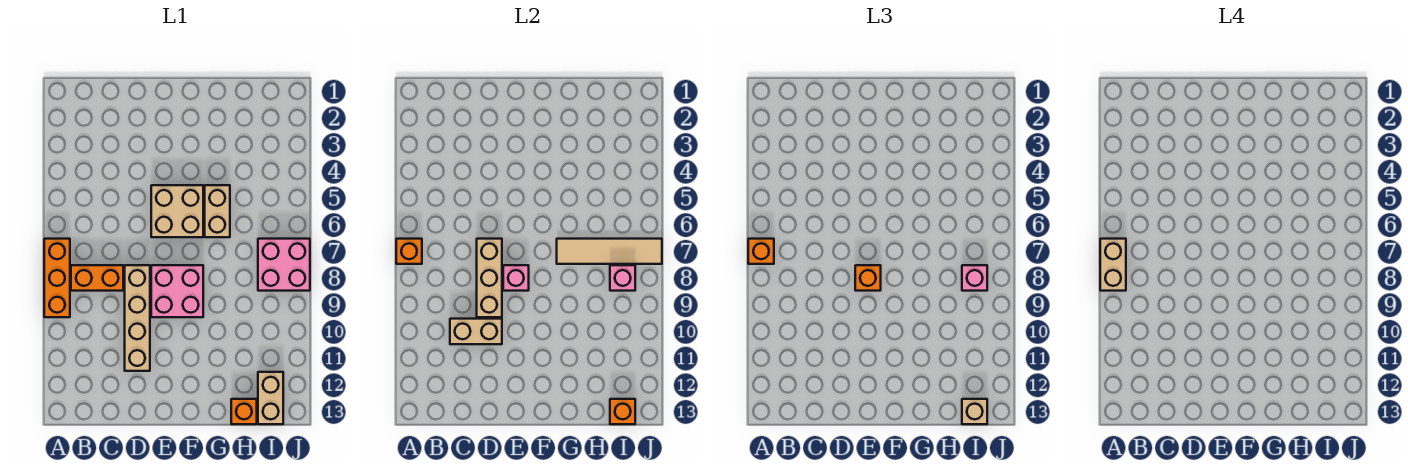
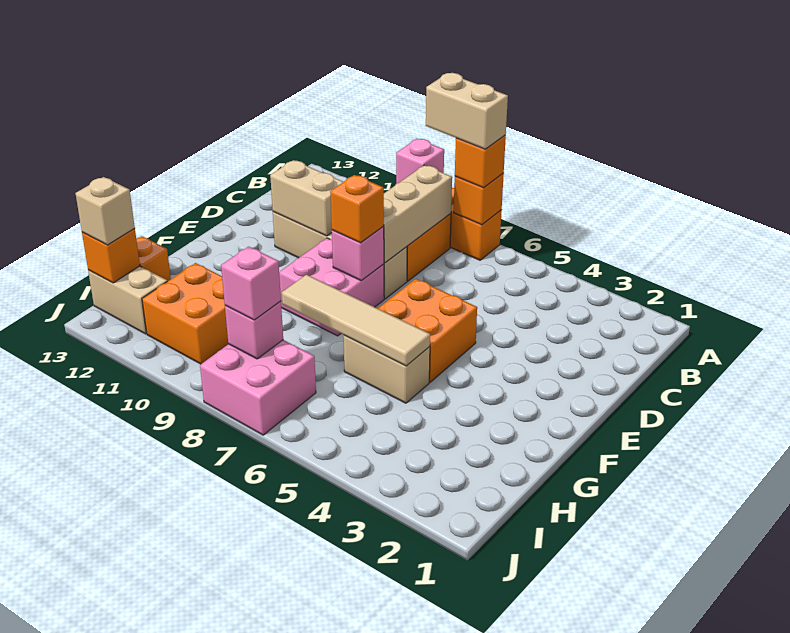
none -> pink brick A9 level 2
tan brick C10:D10 level 2 -> tan brick D10:D11 level 2
tan brick D7:D9 level 2 -> tan brick B8:D8 level 2
tan brick E5:F6 level 1 -> orange brick E5:F6 level 1
tan tile G7:J7 level 2 -> tan tile G5:G8 level 2
none -> orange brick H10:I11 level 1

